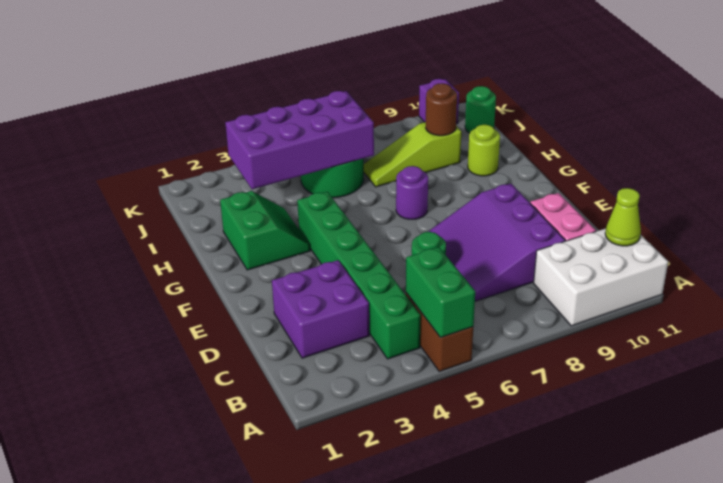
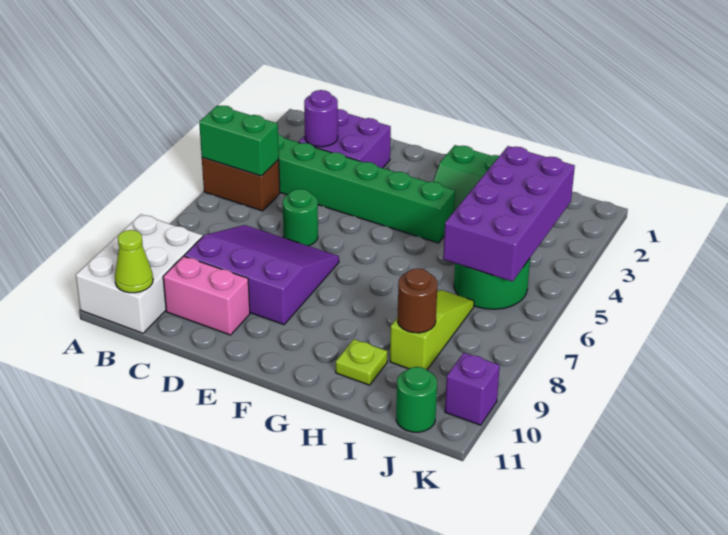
purple round brick G7 level 1 -> purple round brick C3 level 2
lime round brick H10 level 1 -> lime plate H10 level 1

